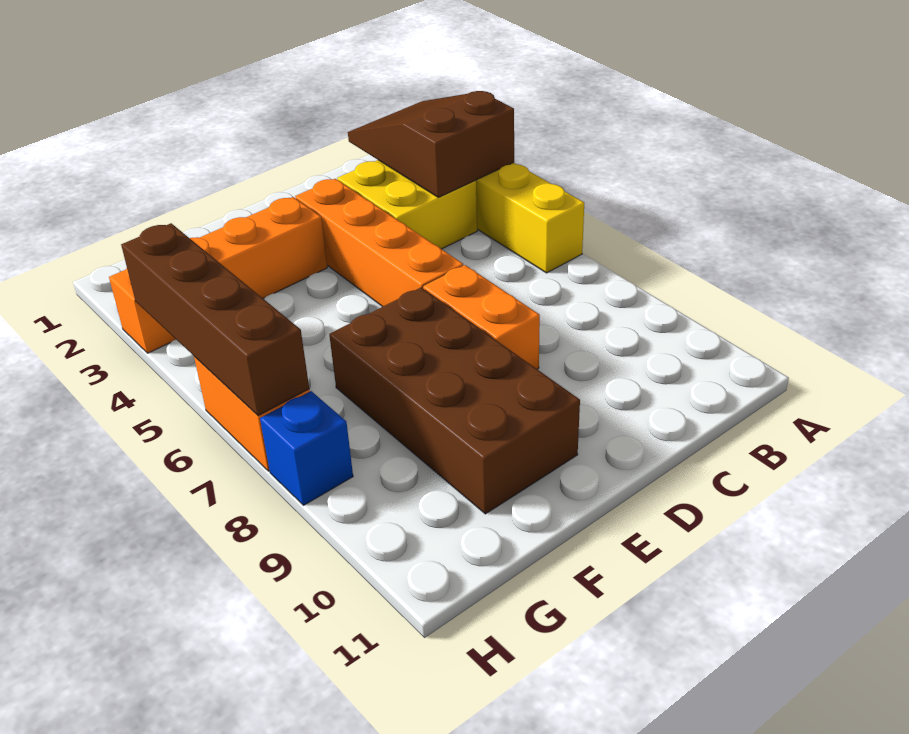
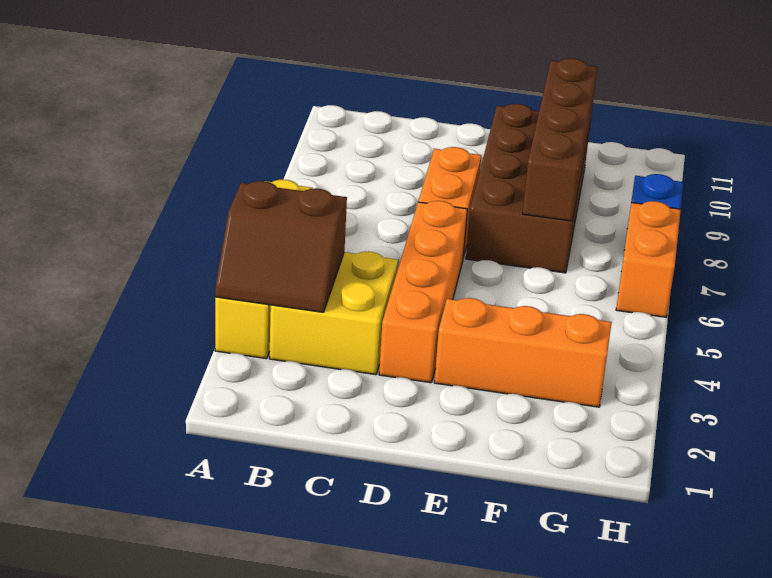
brown slope A2:B4 level 2 top 4 -> brown slope A3:B4 level 2 top 4
orange brick E3:H3 level 1 -> orange brick E3:G3 level 1
brown brick H4:H7 level 2 -> brown brick F7:F10 level 2

